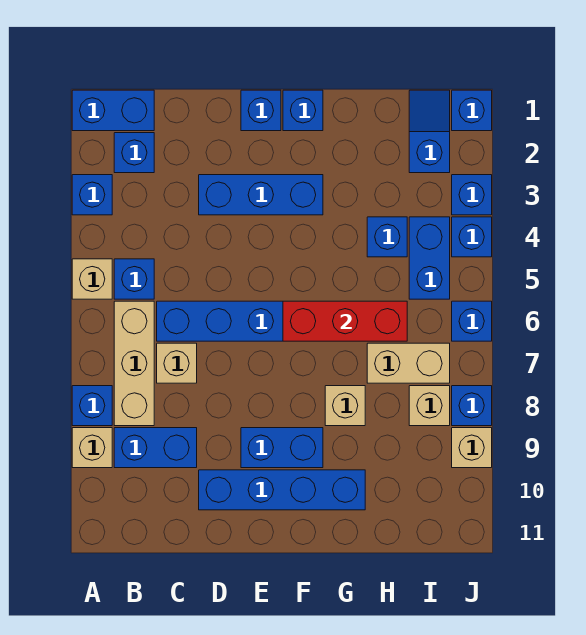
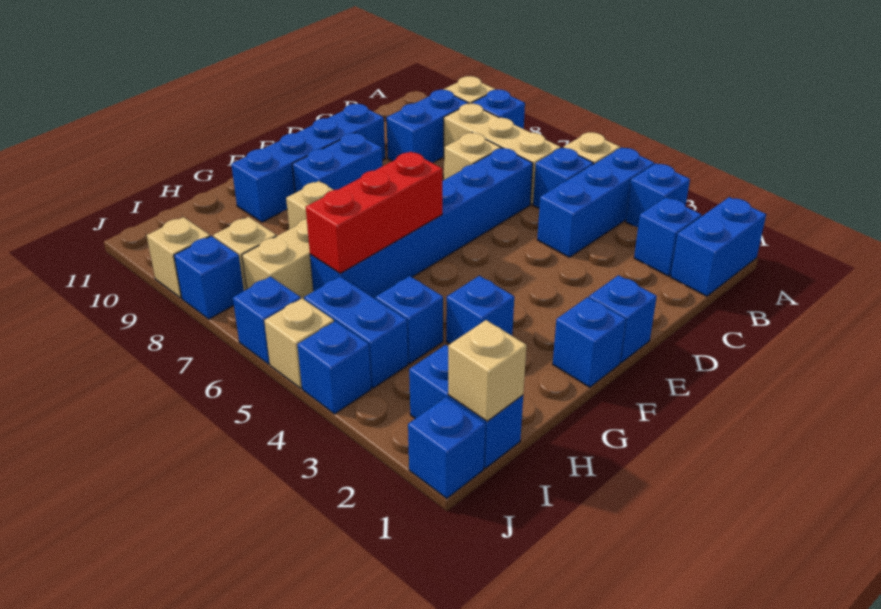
blue brick D3:F3 level 1 -> blue brick A4:C4 level 1
blue slope I1:I2 level 1 top 2 -> blue brick I1:I2 level 1
none -> tan brick I1 level 2
blue brick J3 level 1 -> blue brick G3 level 1
none -> tan brick J5 level 1

